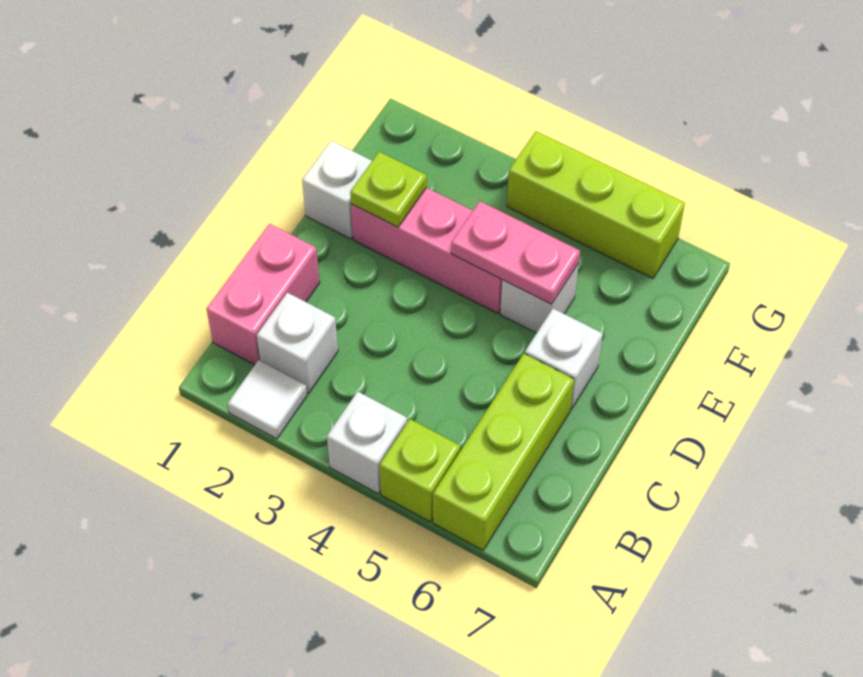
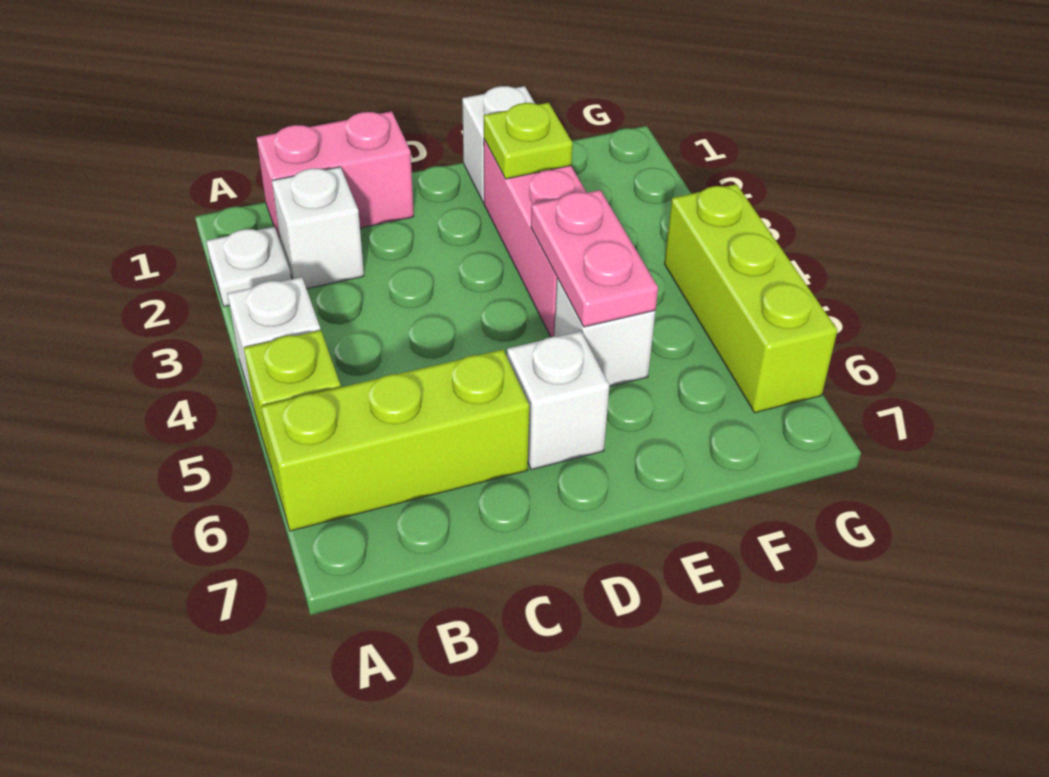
white tile A2 level 1 -> white plate A2 level 1

